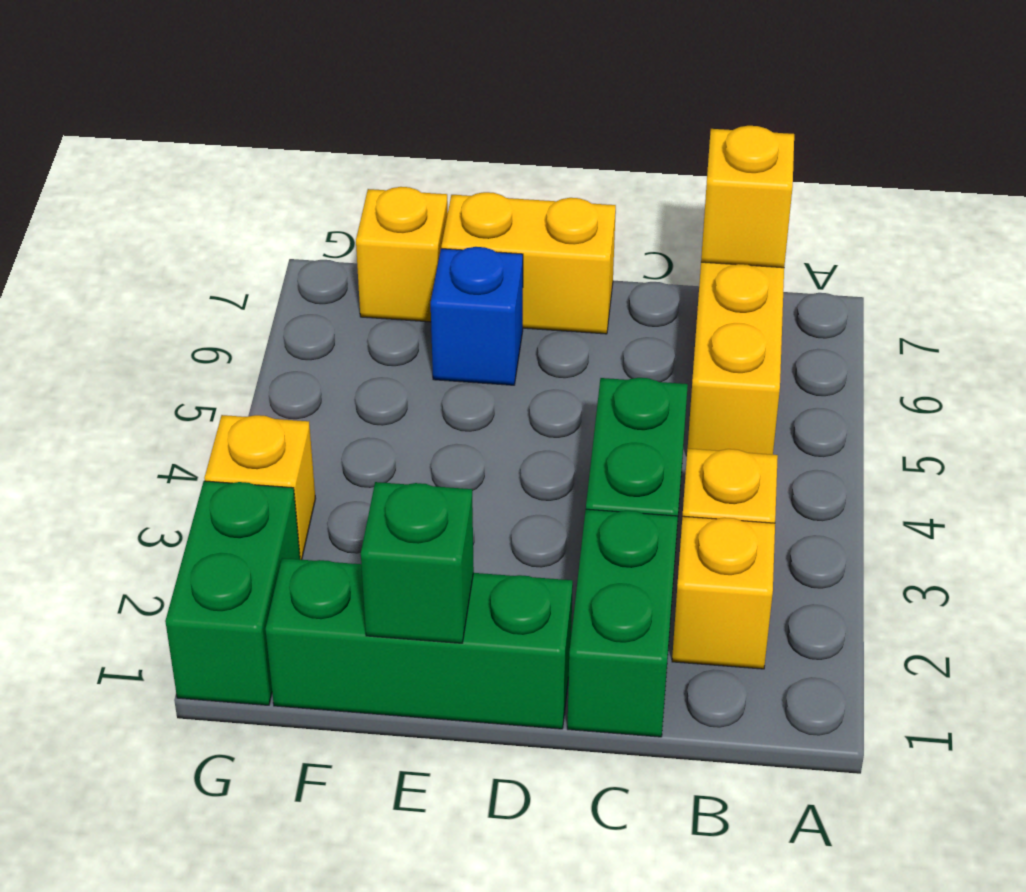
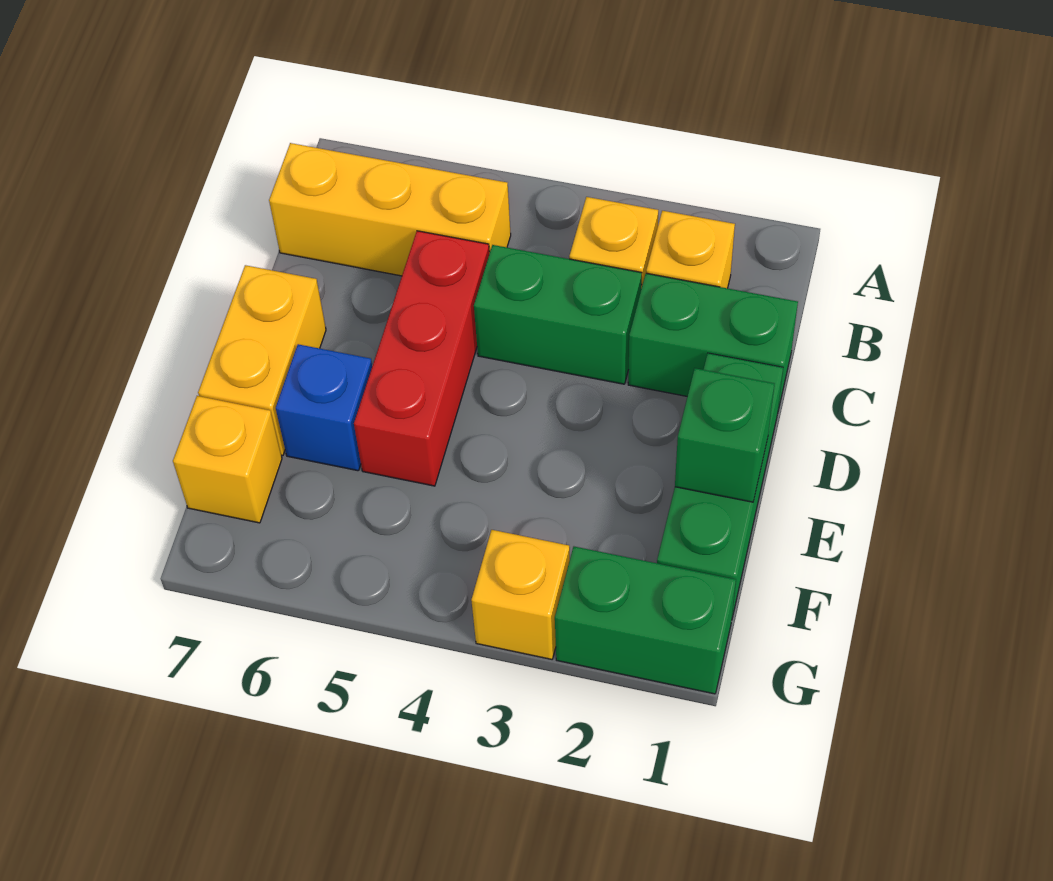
yellow brick B7 level 2 -> none
none -> red brick C5:E5 level 1

